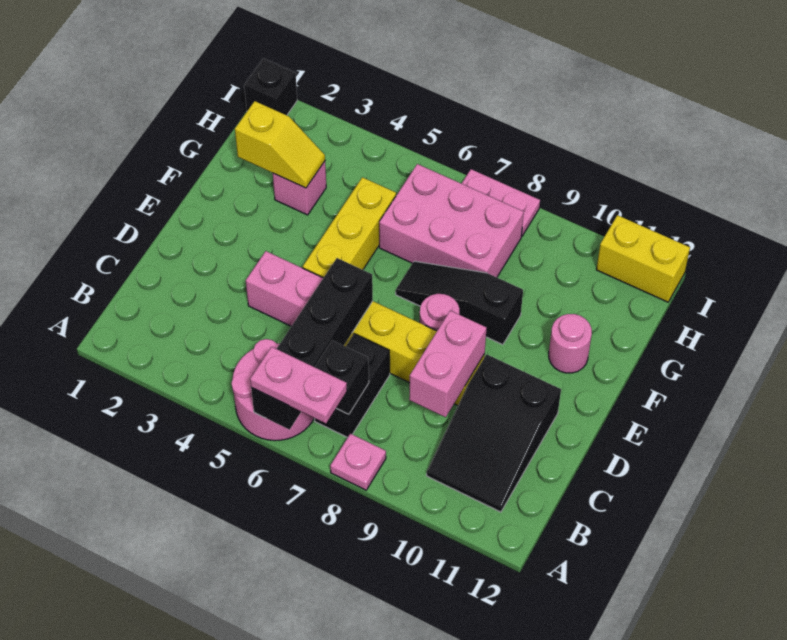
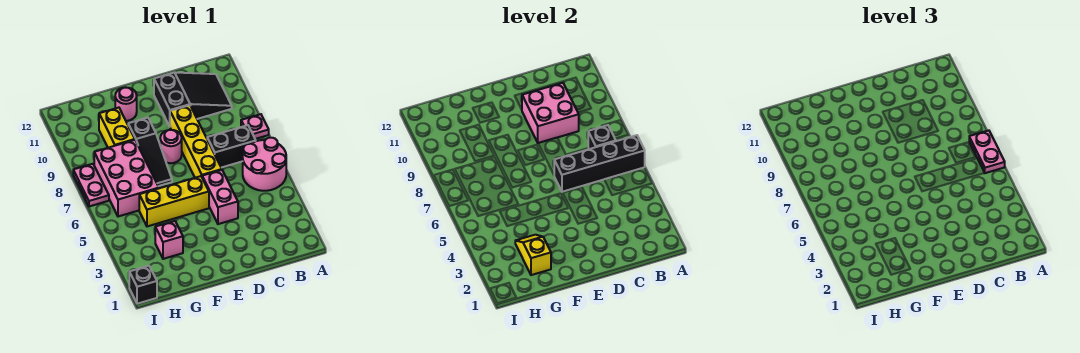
pink brick C9:D9 level 2 -> pink brick C9:D10 level 2
yellow brick I11:I12 level 1 -> yellow brick G9:G10 level 1

